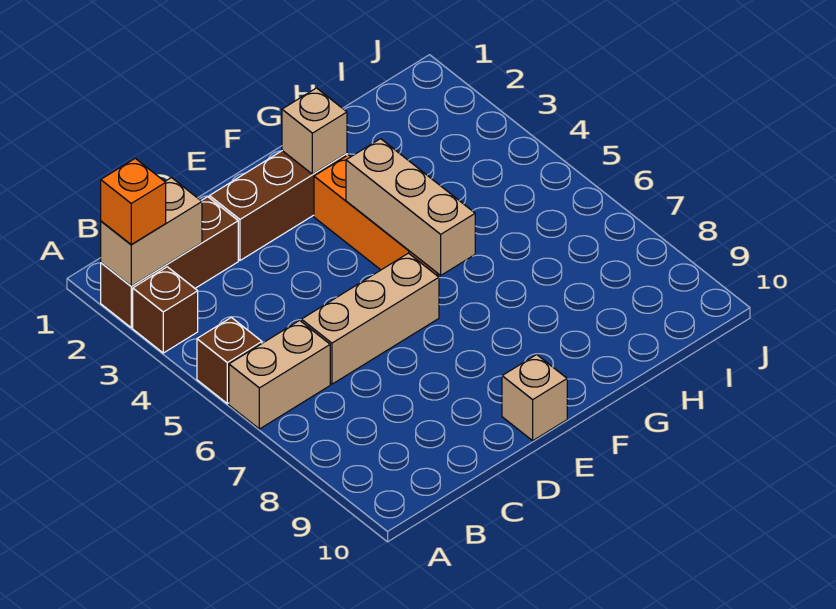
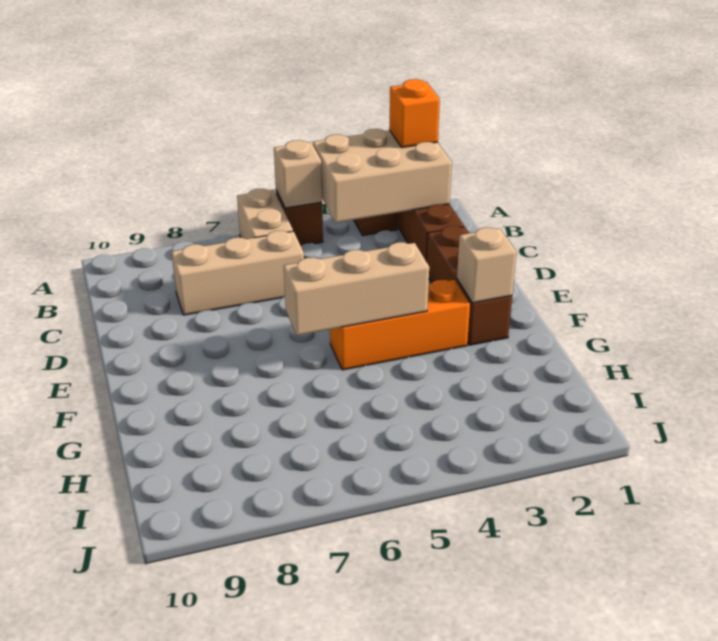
tan brick A2:B2 level 2 -> tan brick A2:B4 level 2
tan brick C6:E6 level 1 -> tan brick C6:C8 level 1
tan brick E10 level 1 -> tan brick A5 level 2

